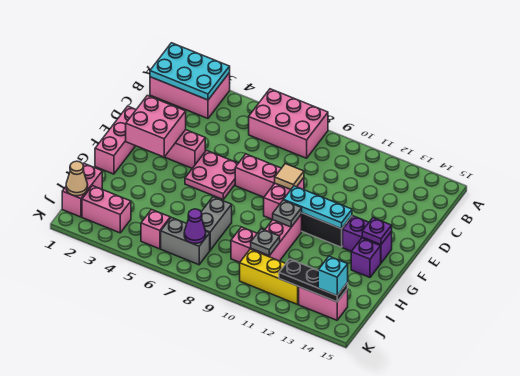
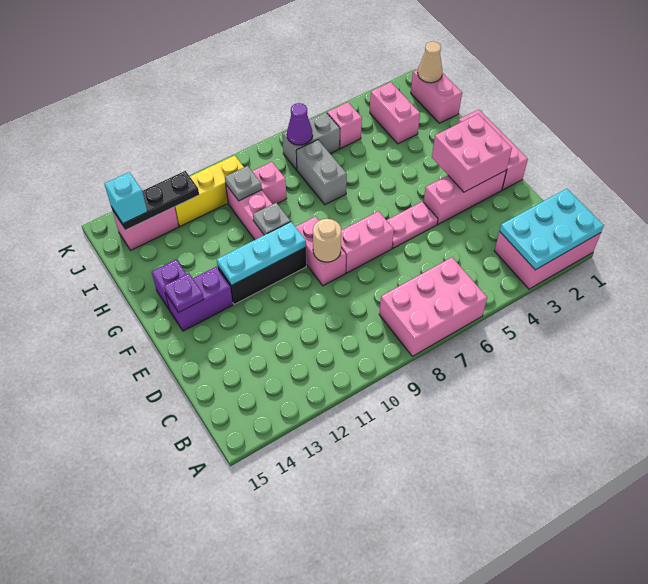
pink plate E5:F6 level 1 -> pink plate E5:E6 level 1
tan tile E9 level 2 -> tan round brick E9 level 2
pink brick J2:J3 level 1 -> pink brick I3:J3 level 1

